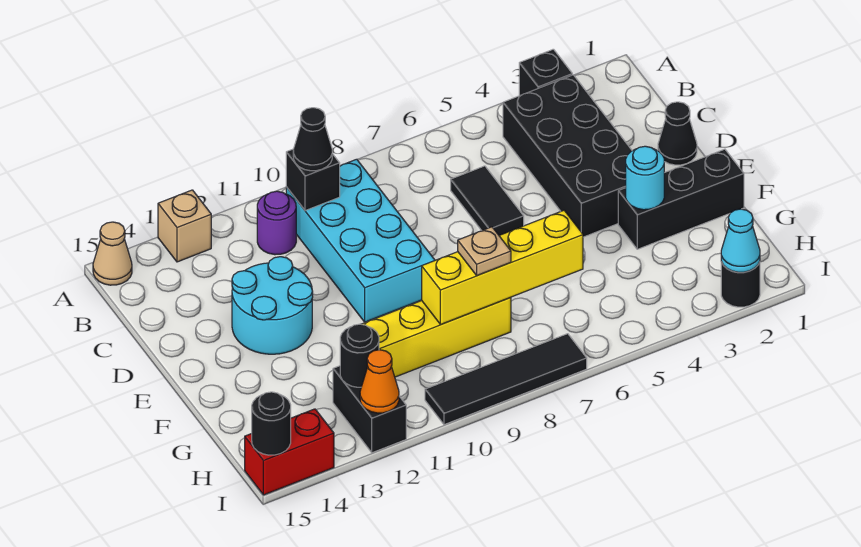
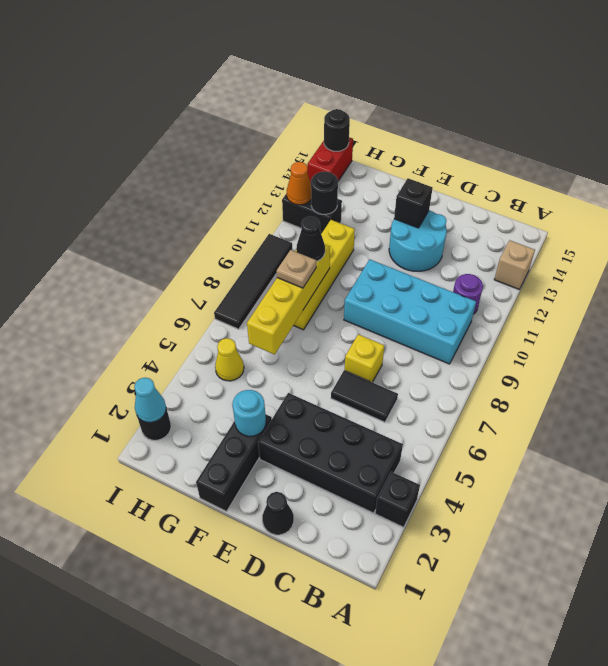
tan cone A15 level 1 -> none
black brick B10 level 2 -> black brick E13 level 2
black cone B10 level 3 -> black cone G9 level 3
none -> yellow brick D7 level 1
none -> yellow cone H5 level 1

